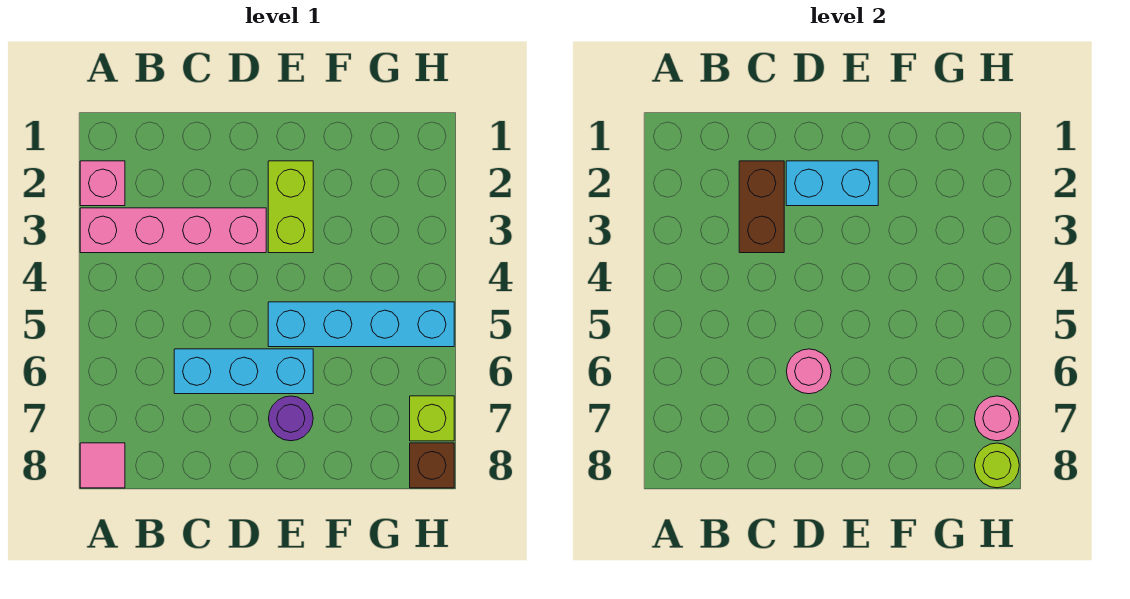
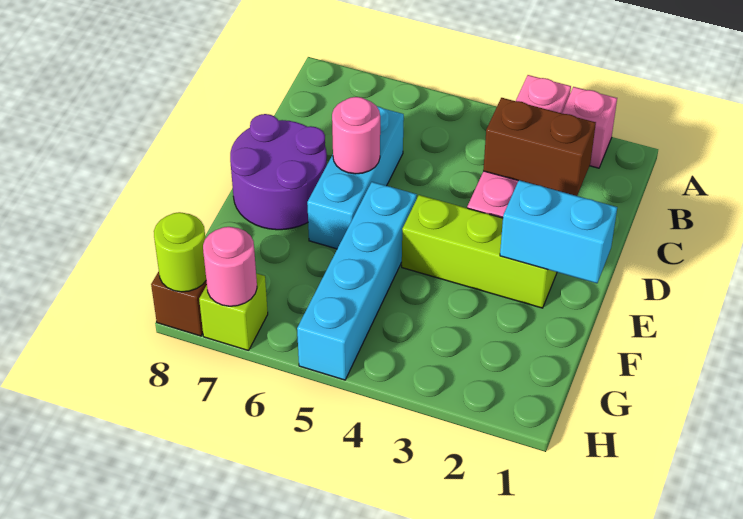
pink tile A8 level 1 -> none
cyan brick D2:E2 level 2 -> cyan brick E1:E2 level 2
lime brick E2:E3 level 1 -> lime brick E2:E4 level 1
purple round brick E7 level 1 -> purple round brick D7:E8 level 1

